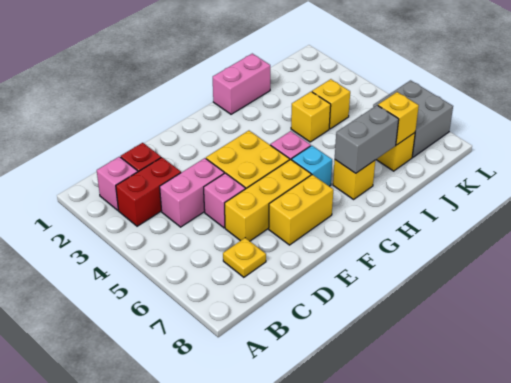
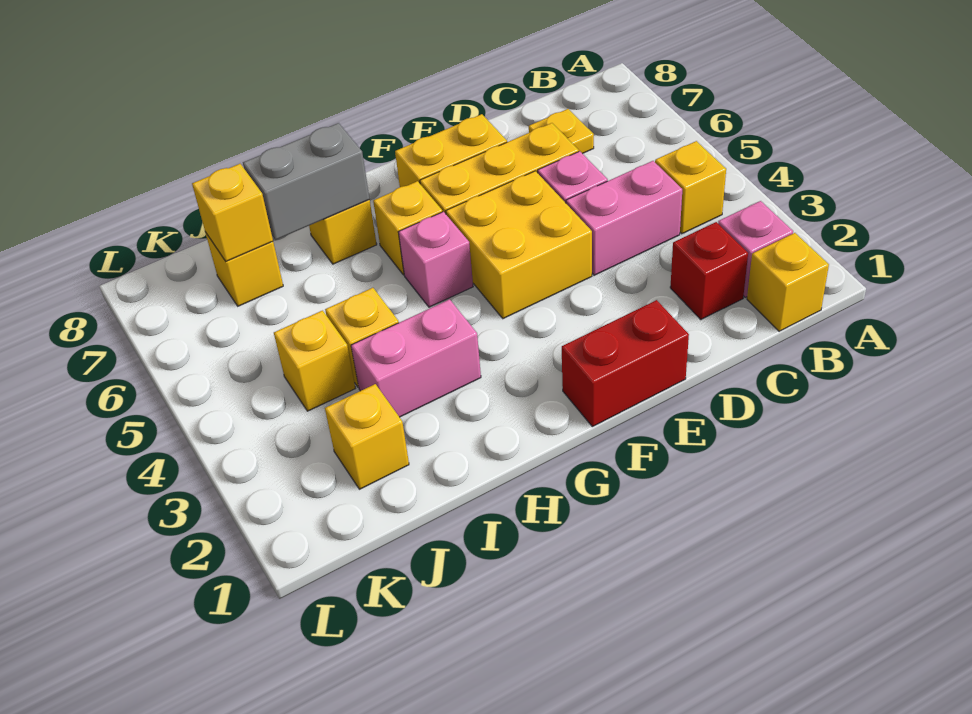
none -> yellow brick B1 level 1
red brick B3:C3 level 1 -> red brick E1:F1 level 1
none -> yellow brick B4 level 1
cyan brick G6 level 1 -> yellow brick G6 level 1
pink brick H1:I1 level 1 -> pink brick H3:I3 level 1
none -> yellow brick J2 level 1
grey brick K6:L7 level 1 -> none

